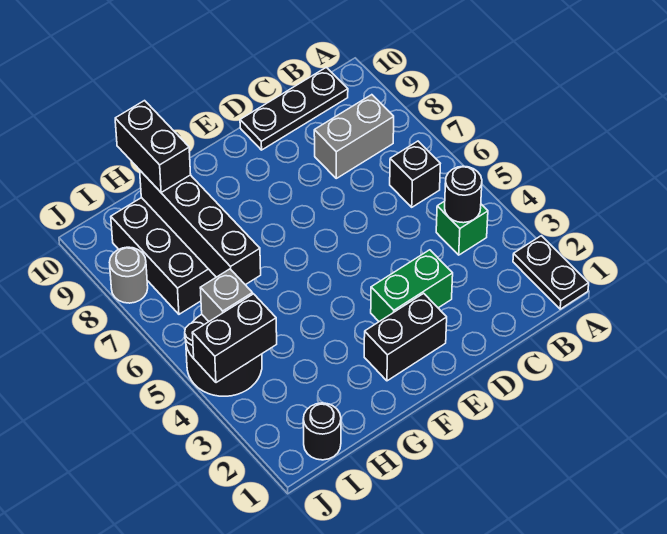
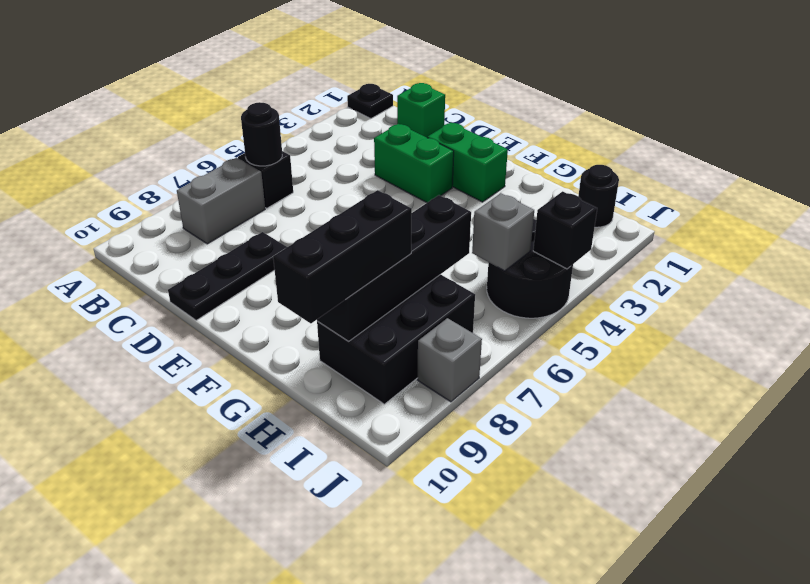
black plate A1:A2 level 1 -> black plate A1 level 1
green brick B4 level 1 -> green brick C1 level 1
black round brick B4 level 2 -> black round brick B6 level 2
grey brick B8:C8 level 1 -> grey brick B7:B8 level 1
black plate B10:D10 level 1 -> black plate D8:D10 level 1
black brick E2:F2 level 1 -> green brick E2:F2 level 1
black brick H9:H10 level 3 -> black brick H8:H10 level 3
black brick I4:J4 level 2 -> black brick J4 level 2
grey round brick J8 level 1 -> grey brick J8 level 1

